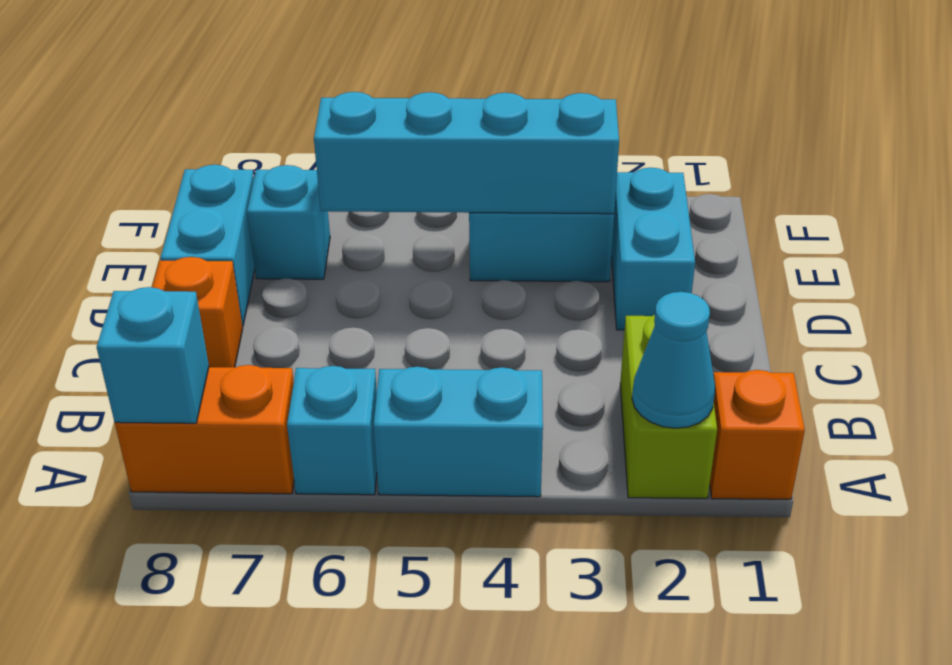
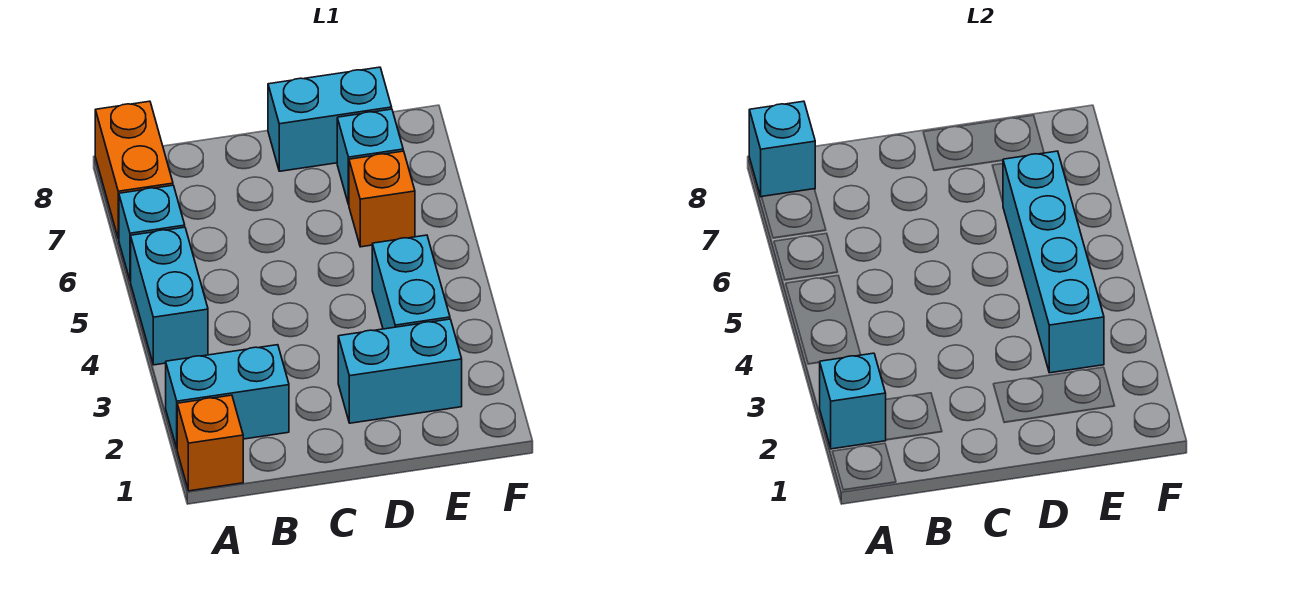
lime brick A2:B2 level 1 -> cyan brick A2:B2 level 1
cyan cone A2 level 2 -> cyan brick A2 level 2
orange brick C8 level 1 -> orange brick E6 level 1

